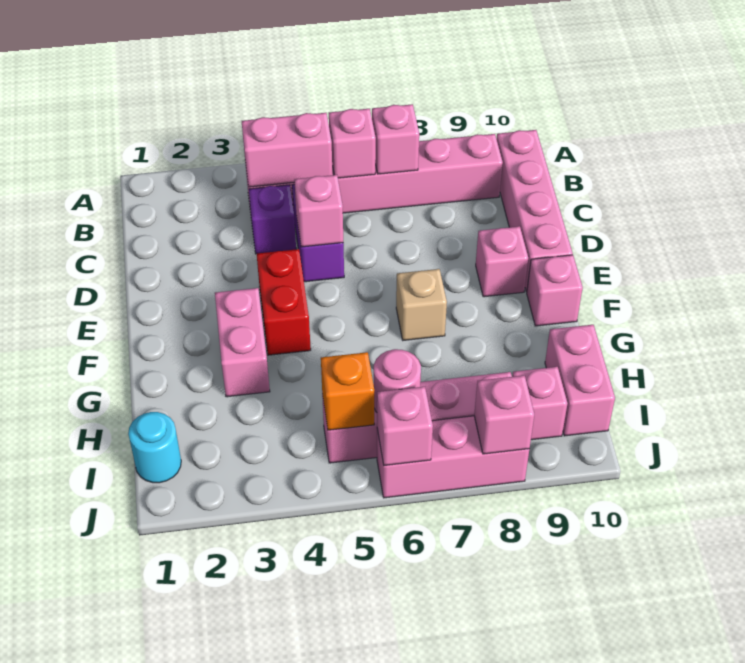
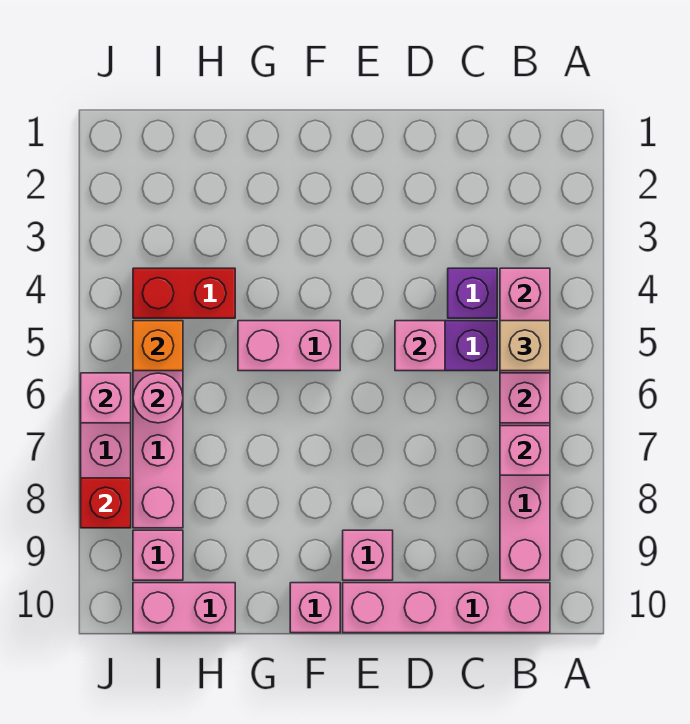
red brick E4:F4 level 1 -> red brick H4:I4 level 1
pink brick F3:G3 level 1 -> pink brick F5:G5 level 1
tan brick F7 level 1 -> tan brick B5 level 3
cyan round brick I1 level 1 -> none
pink brick J8 level 2 -> red brick J8 level 2

